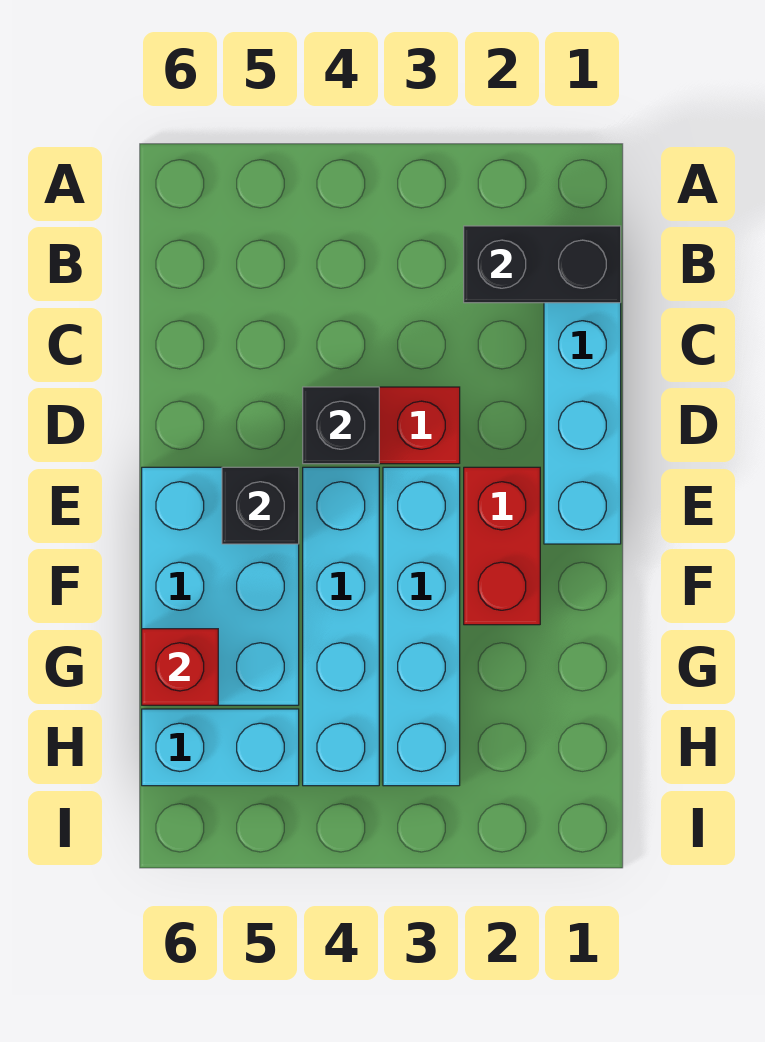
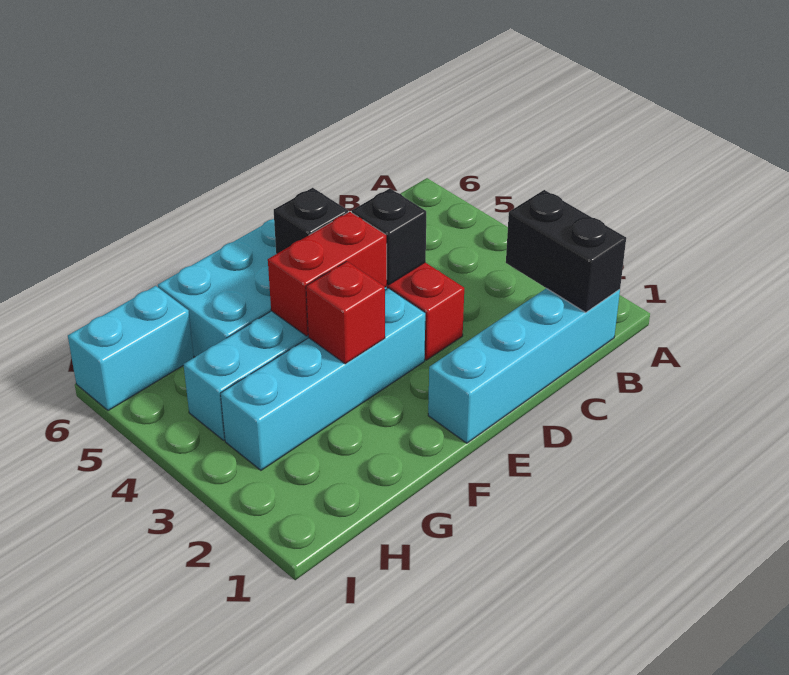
red brick E2:F2 level 1 -> red brick E4:F4 level 2
red brick G6 level 2 -> red brick F3 level 2
cyan brick H5:H6 level 1 -> cyan brick H6:I6 level 1

